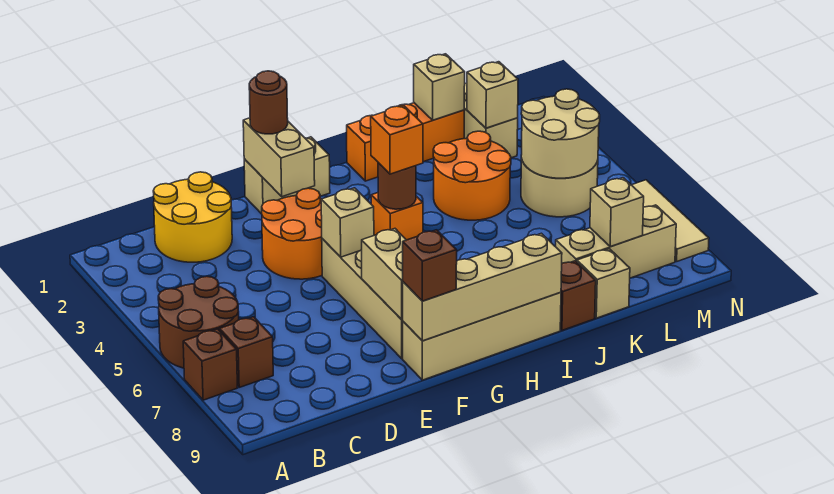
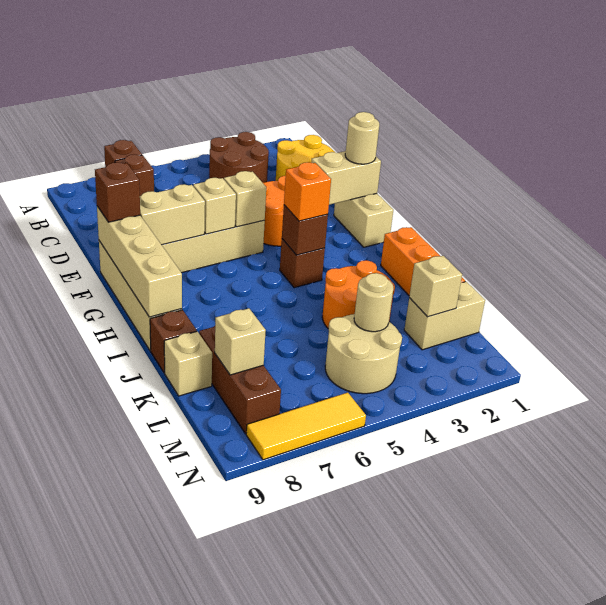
brown round brick A5:B6 level 1 -> brown round brick B3:C4 level 1
brown round brick F1 level 3 -> tan round brick F1 level 3
orange brick H4 level 1 -> brown brick H4 level 1
brown round brick H4 level 2 -> brown brick H4 level 2
tan brick K1 level 2 -> tan brick F6 level 2
tan brick K8:M8 level 1 -> brown brick K8:M8 level 1
tan round brick L4:M5 level 2 -> tan round brick L4 level 2
tan tile N6:N8 level 1 -> yellow tile N6:N8 level 1

